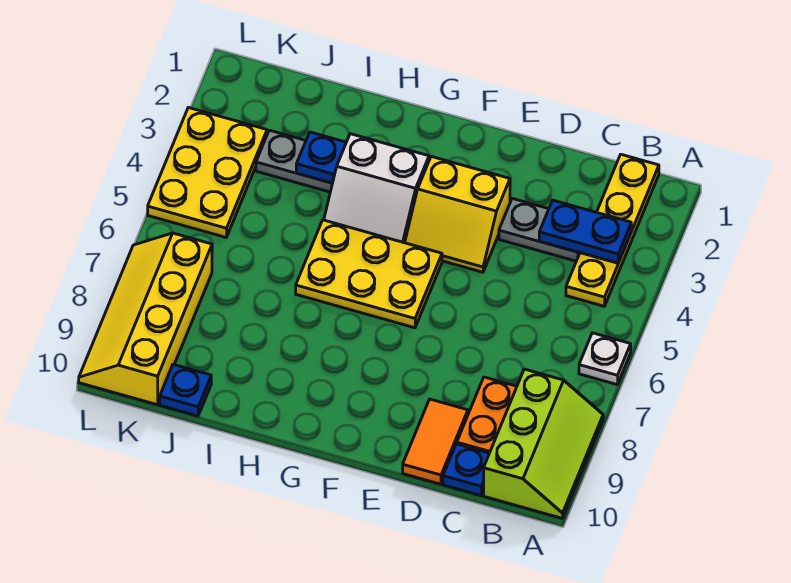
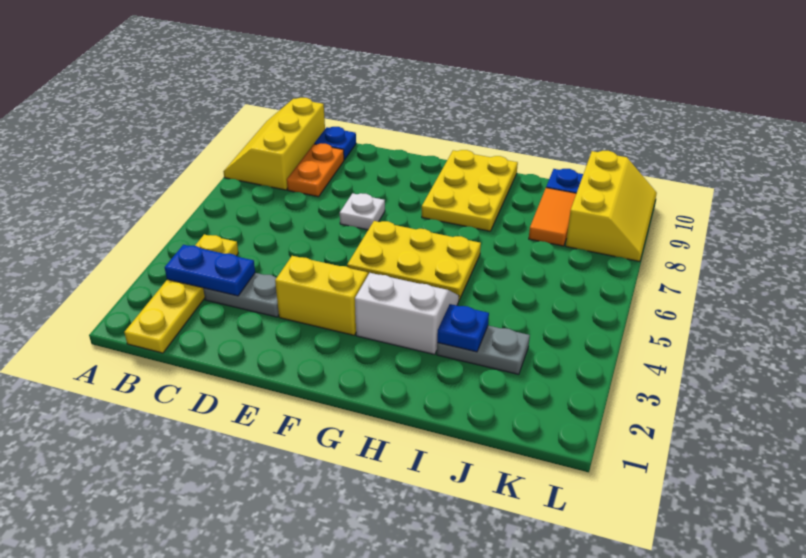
white plate A6 level 1 -> white plate E7 level 1
lime slope A8:B10 level 1 top B -> yellow slope A8:B10 level 1 top B
orange tile D9:D10 level 1 -> orange tile J8:J9 level 1
yellow plate K3:L5 level 1 -> yellow plate G8:H10 level 1
yellow slope K7:L10 level 1 top K -> yellow slope K8:L10 level 1 top K

